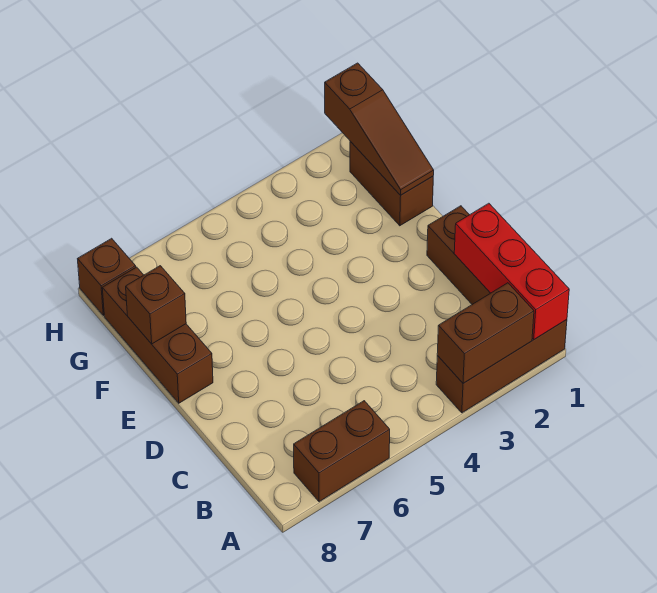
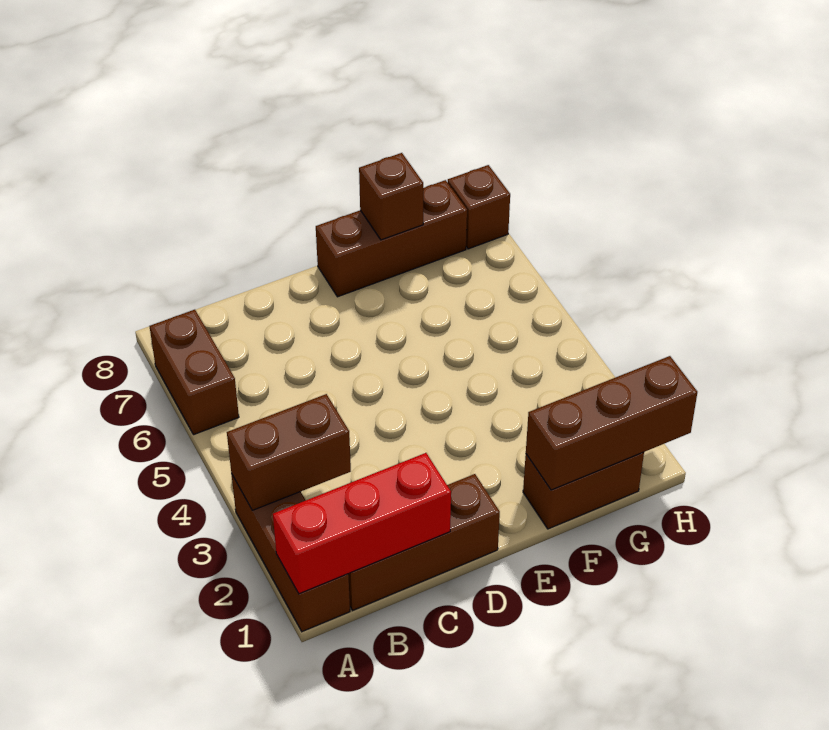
brown brick A2:A3 level 2 -> brown brick A3:B3 level 2
brown slope F1:H1 level 2 top H -> brown brick F1:H1 level 2

